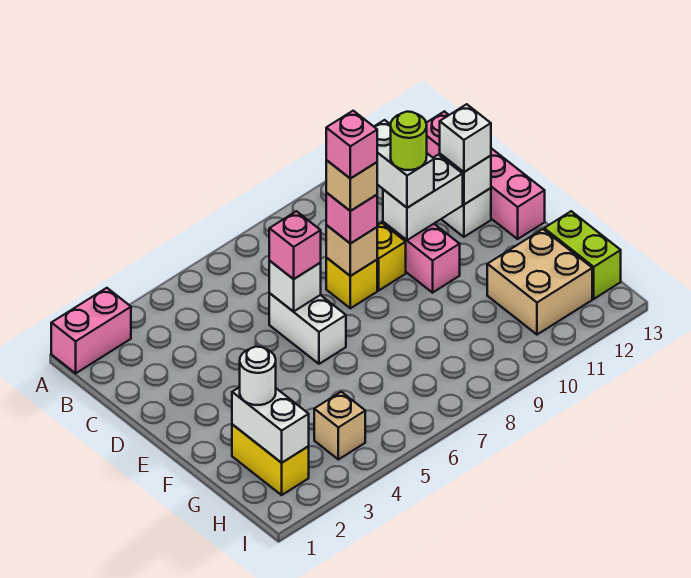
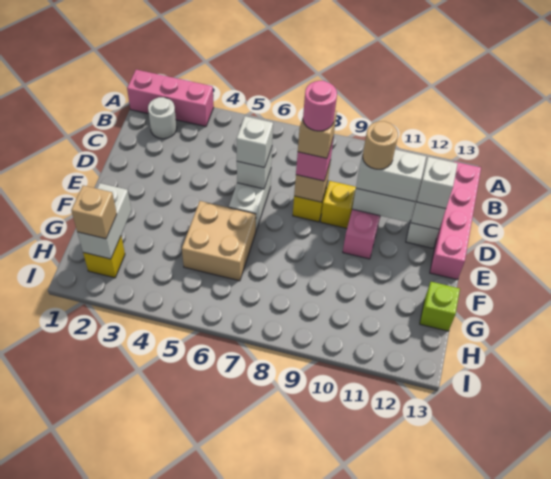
pink brick A1:A2 level 1 -> pink brick A1:A3 level 1
white brick C10:D10 level 3 -> white brick D10:D11 level 3
pink brick D6 level 3 -> white brick D6 level 3
pink brick D8 level 5 -> pink round brick D8 level 5
lime round brick D10 level 4 -> tan round brick D10 level 4
yellow brick G2:H2 level 1 -> yellow brick H2 level 1
white round brick G2 level 3 -> white round brick B2 level 1
tan brick G11:H12 level 1 -> tan brick F5:G6 level 1
lime brick G13:H13 level 1 -> lime brick G13 level 1
tan brick H4 level 1 -> tan brick H2 level 3

